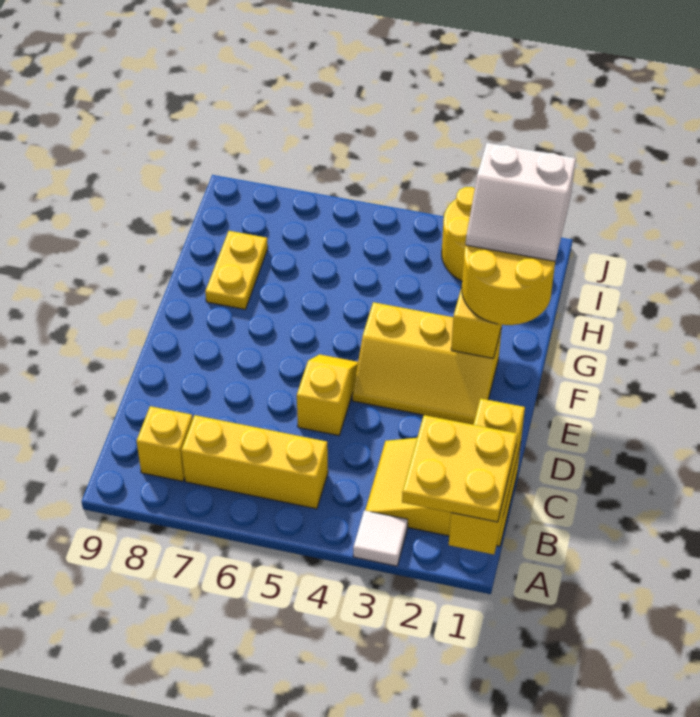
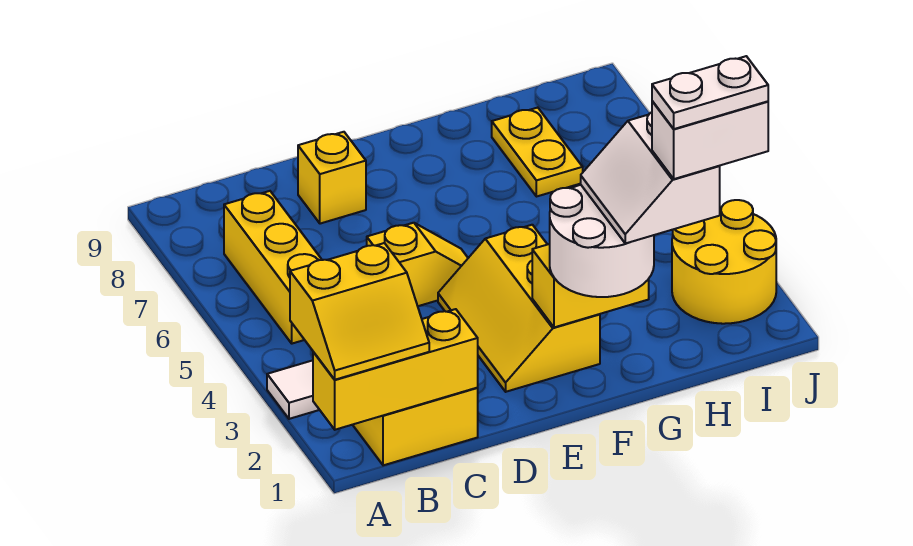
yellow plate A1:B2 level 3 -> yellow slope A1:B2 level 3 top 2
yellow brick B8 level 1 -> yellow brick D8 level 1
yellow round brick F1:G2 level 3 -> white round brick F1:G2 level 3
yellow plate G8:H8 level 1 -> yellow plate H7:H8 level 1
none -> white brick H1:I1 level 5
none -> white plate H1:I1 level 6

